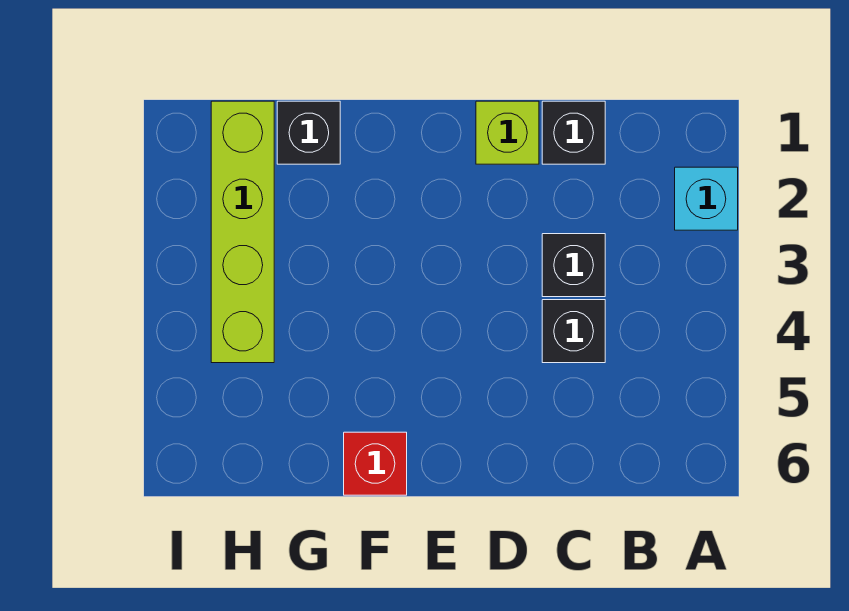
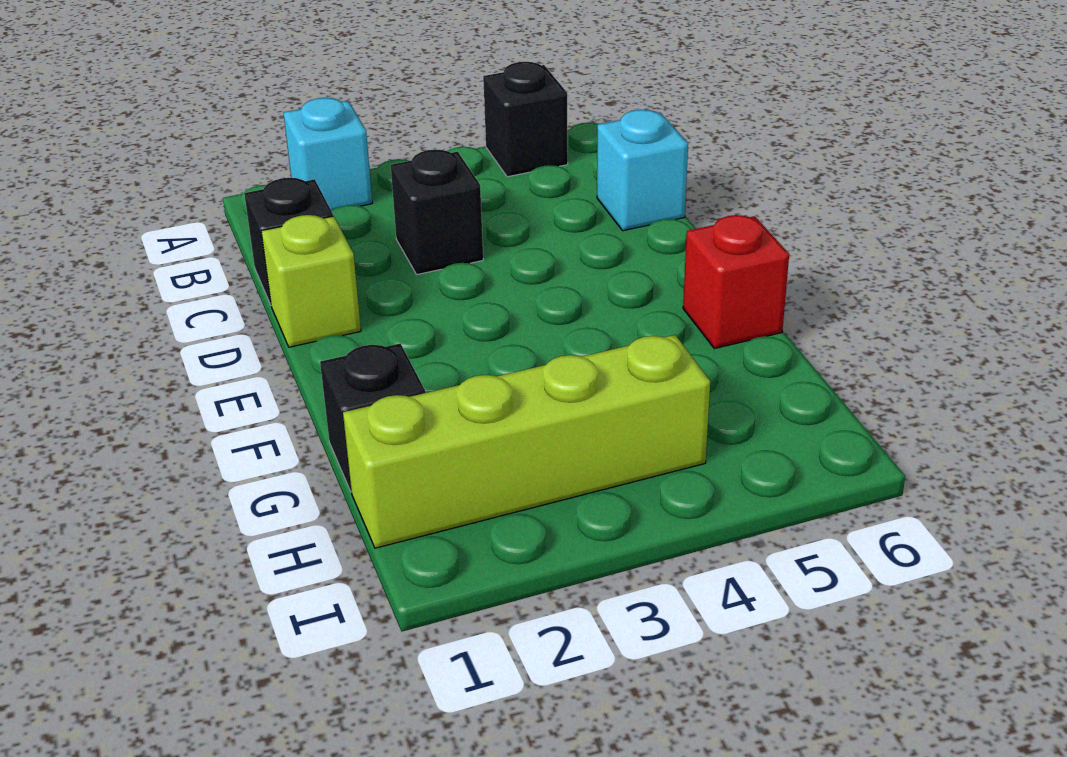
black brick C4 level 1 -> black brick A5 level 1
none -> cyan brick C6 level 1

